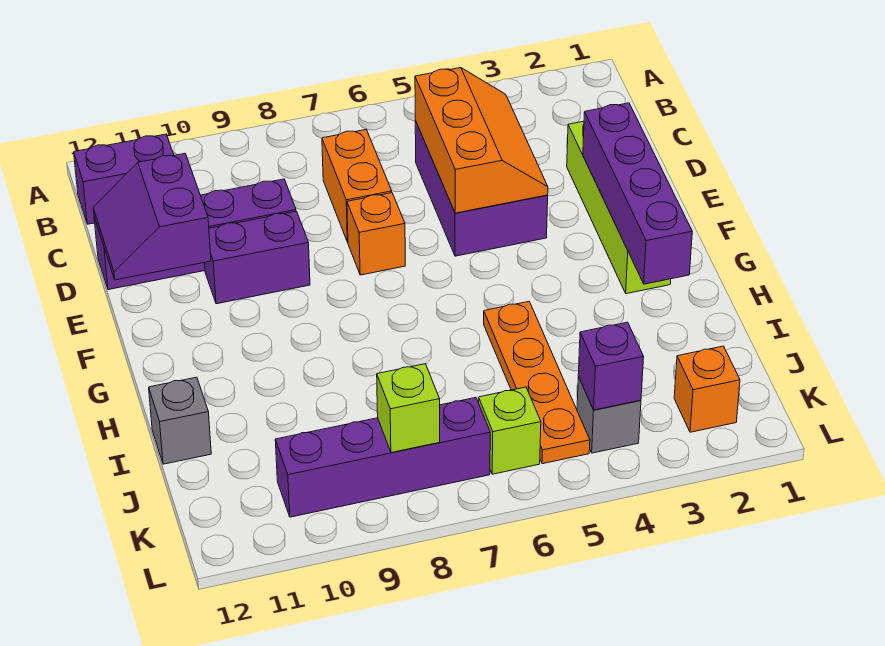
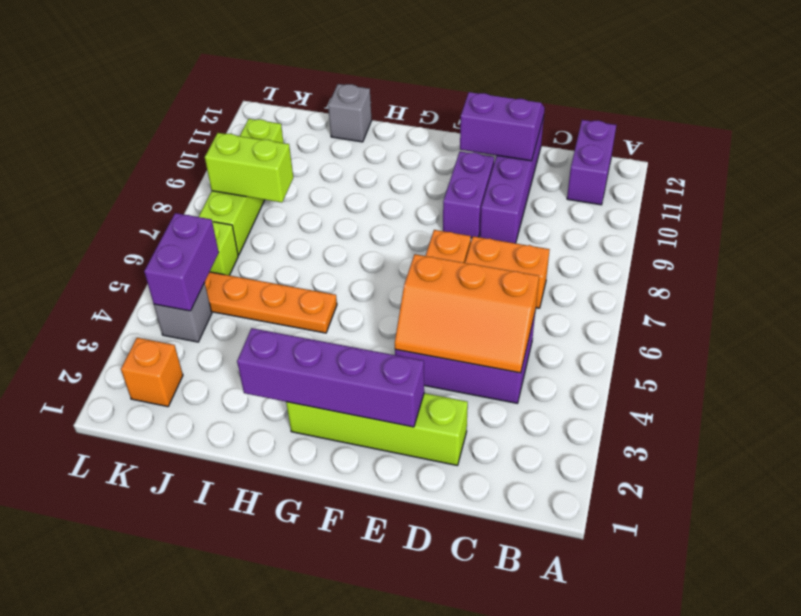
purple brick K4 level 2 -> purple brick K4:K5 level 2
purple brick K7:K10 level 1 -> lime brick K7:K10 level 1
lime brick K8 level 2 -> lime brick J8:K8 level 2

